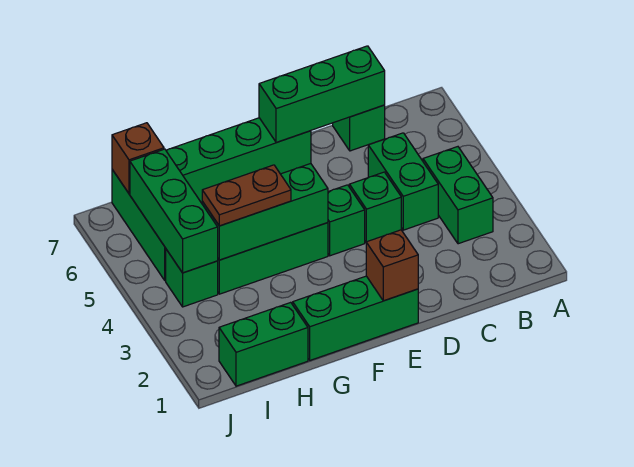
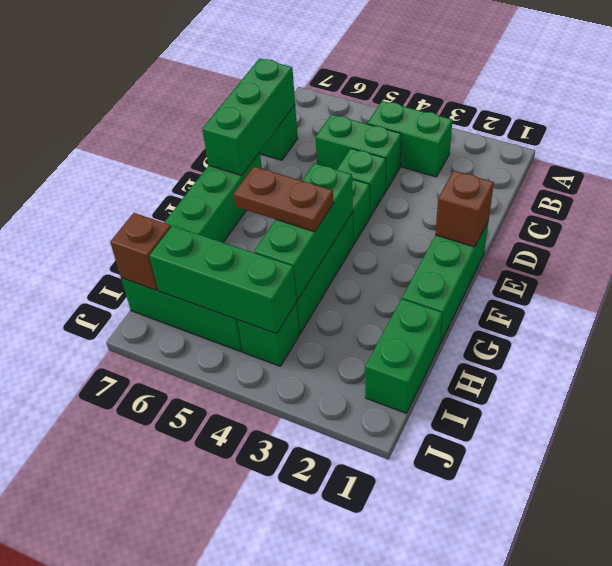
brown plate G4:H4 level 3 -> brown plate G4:G5 level 3

